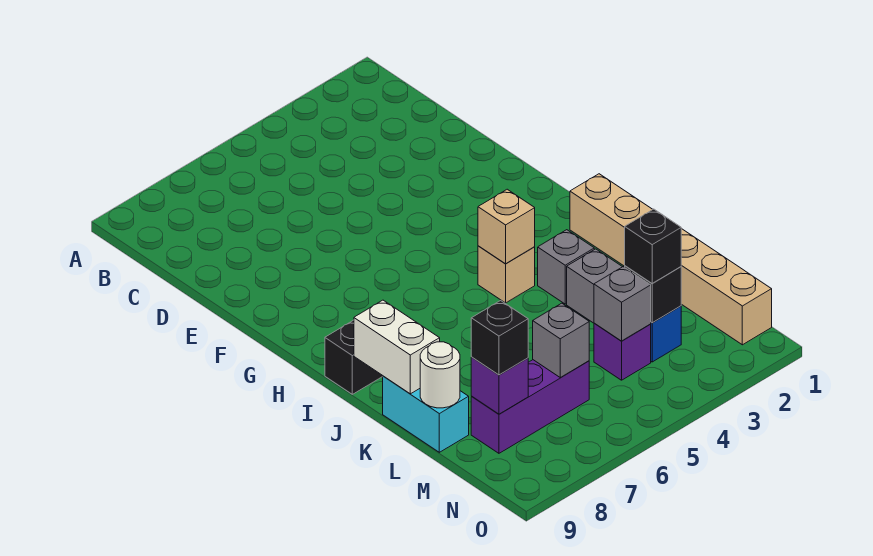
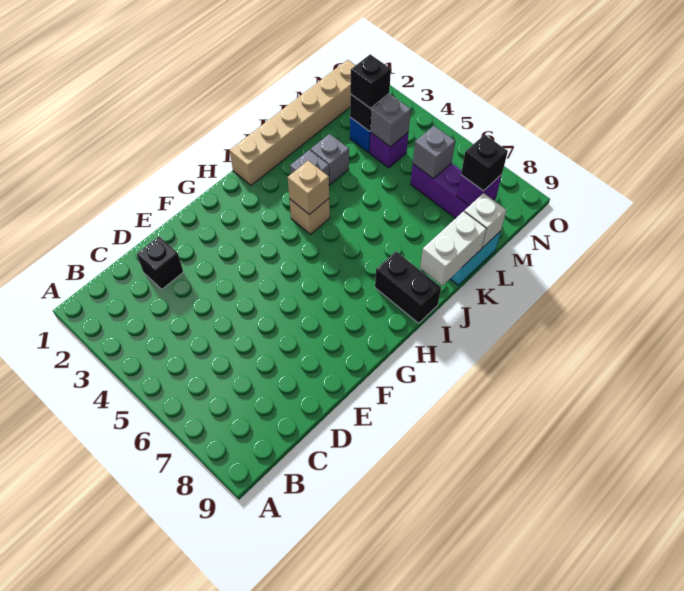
none -> black brick D2 level 1
white round brick L9 level 2 -> white brick L9 level 2

